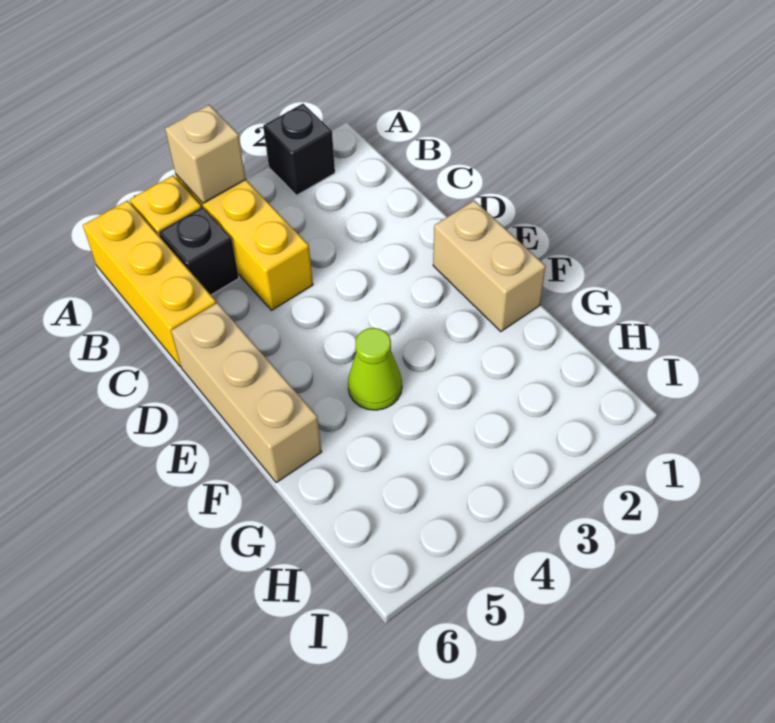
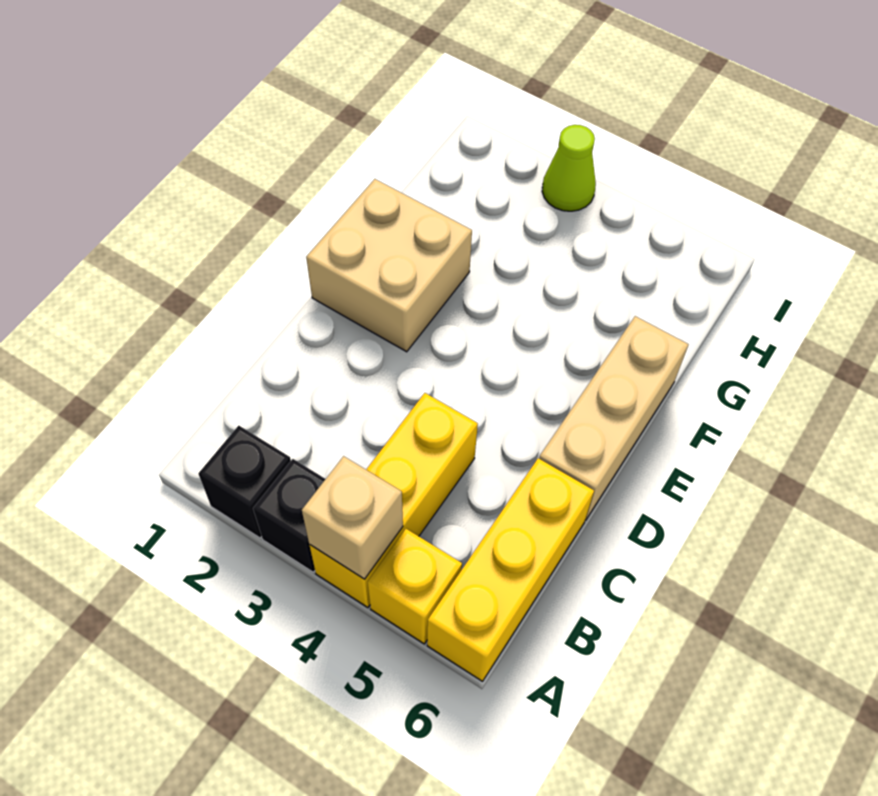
black brick B5 level 1 -> black brick A3 level 1
tan brick E1:F1 level 1 -> tan brick E1:F2 level 1
lime cone F4 level 1 -> lime cone I3 level 1

